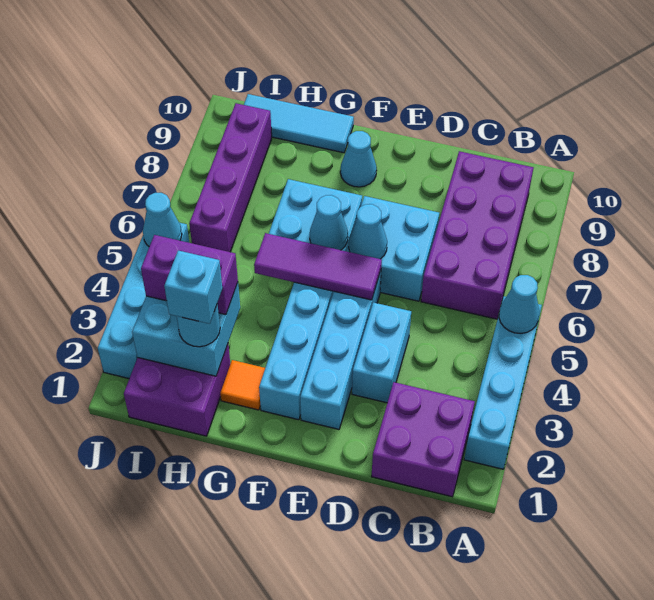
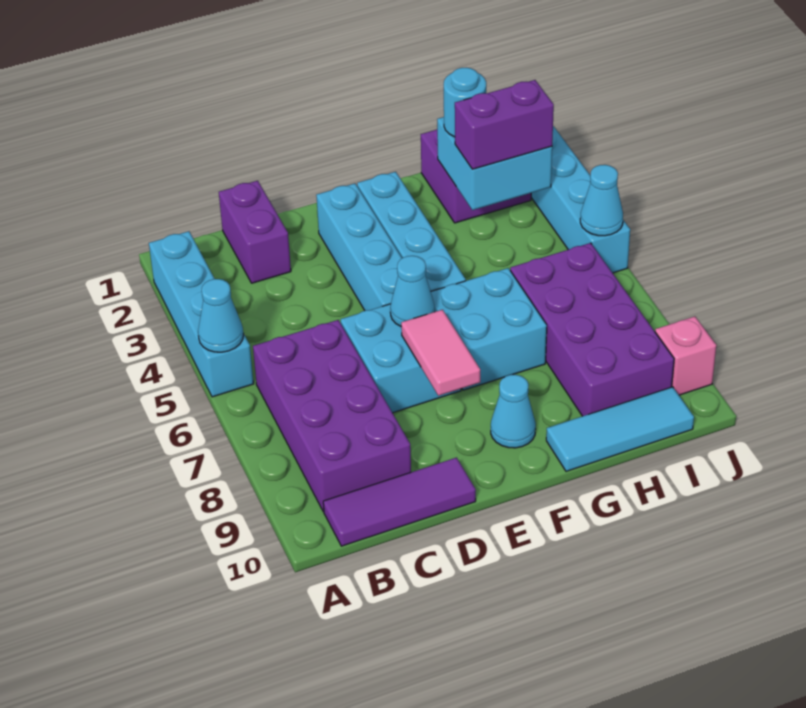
purple brick B1:C2 level 1 -> purple brick C1:C2 level 1
cyan brick D3:D4 level 1 -> none
purple tile E5:G5 level 2 -> purple tile B10:D10 level 1
none -> pink tile E7:E8 level 2
cyan cone F6 level 2 -> none
orange tile G2 level 1 -> none
cyan brick H2 level 4 -> none
purple brick I6:I9 level 1 -> purple brick H6:I9 level 1
none -> pink brick J9 level 1

